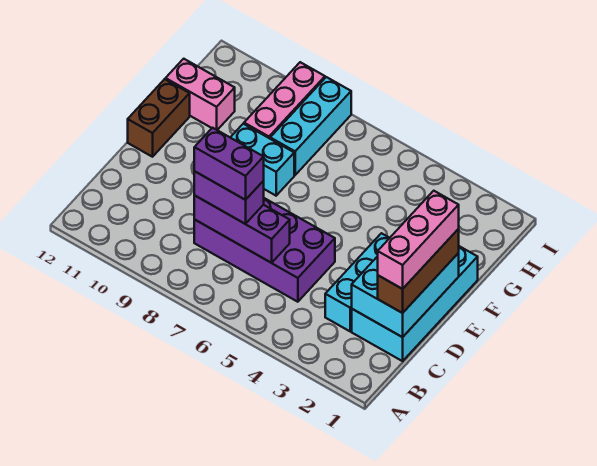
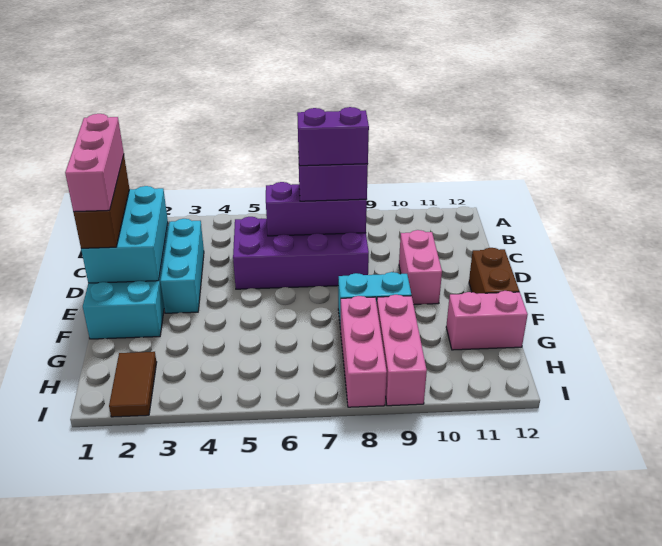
none -> pink brick D10:E10 level 1
cyan brick G8:I8 level 1 -> pink brick G8:I8 level 1
none -> brown tile H2:I2 level 1

